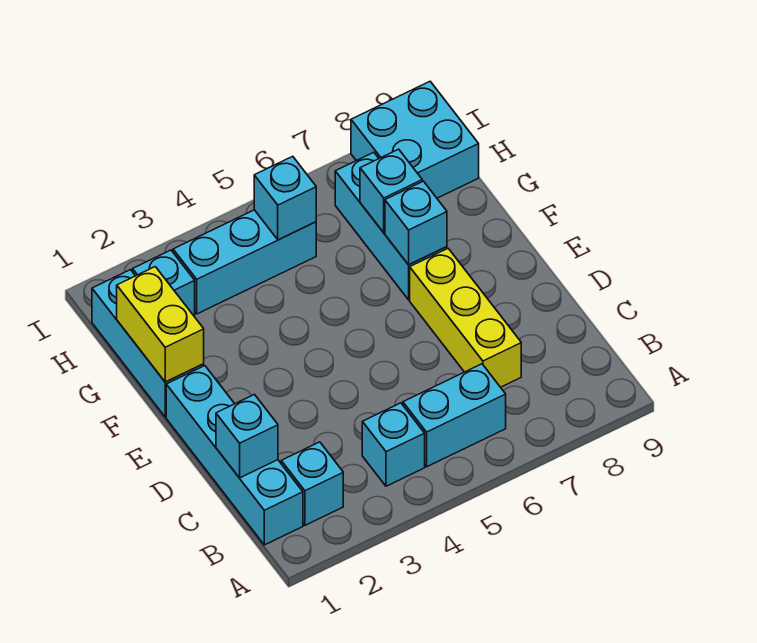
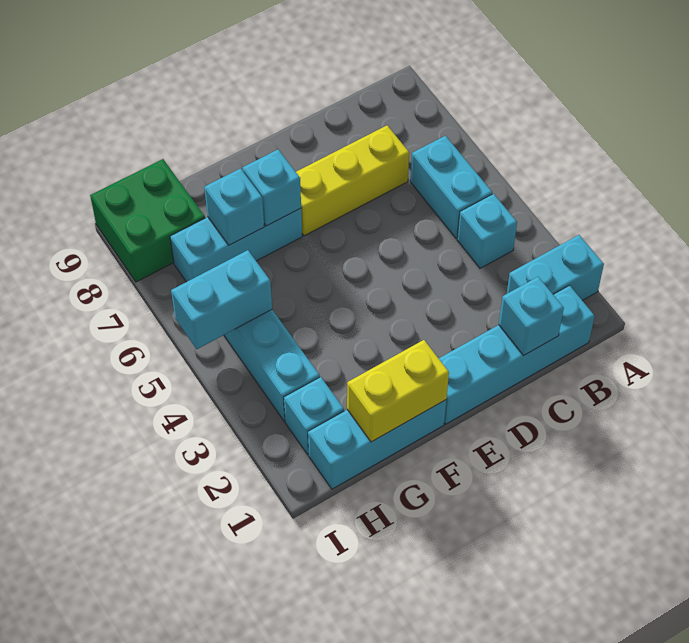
cyan brick B2 level 1 -> cyan brick A2:B2 level 1
cyan brick H5 level 2 -> cyan brick H5:I5 level 2
cyan brick H8:I9 level 1 -> green brick H8:I9 level 1

